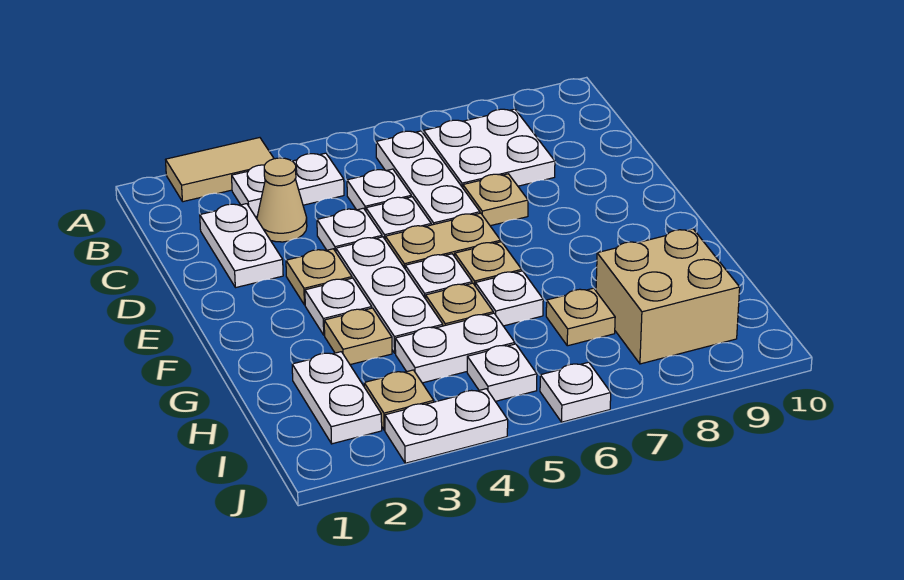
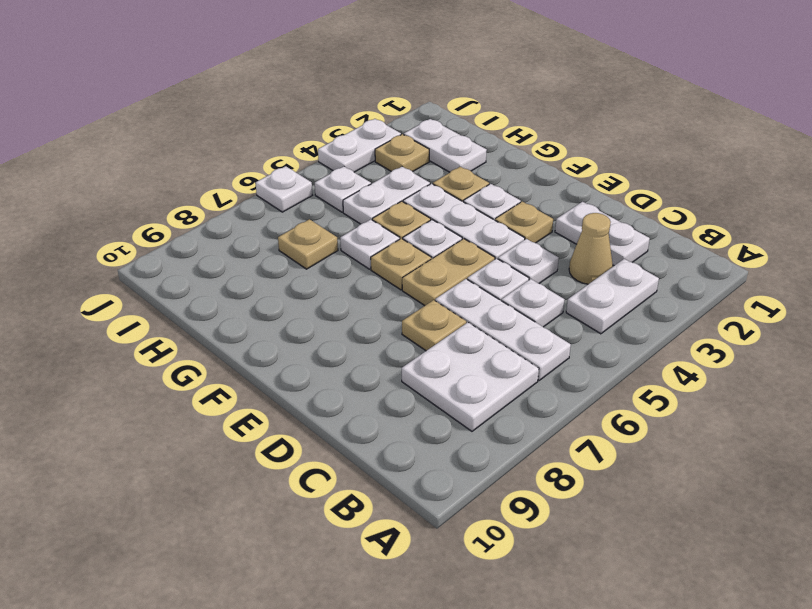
tan tile A2:A3 level 1 -> none
tan brick H8:I9 level 1 -> none

